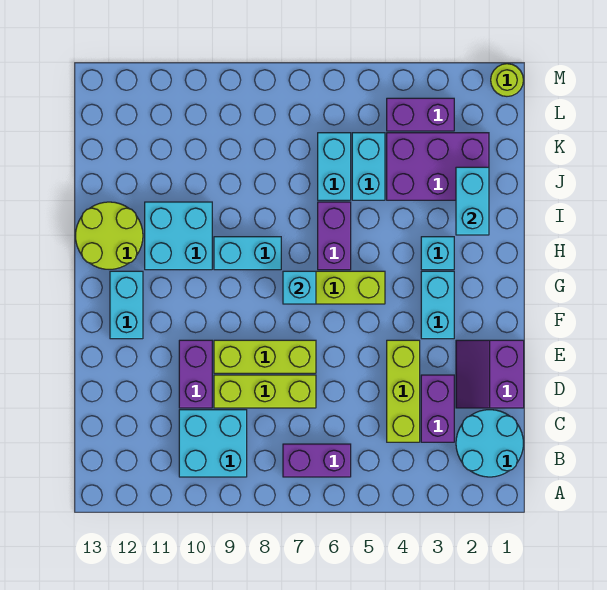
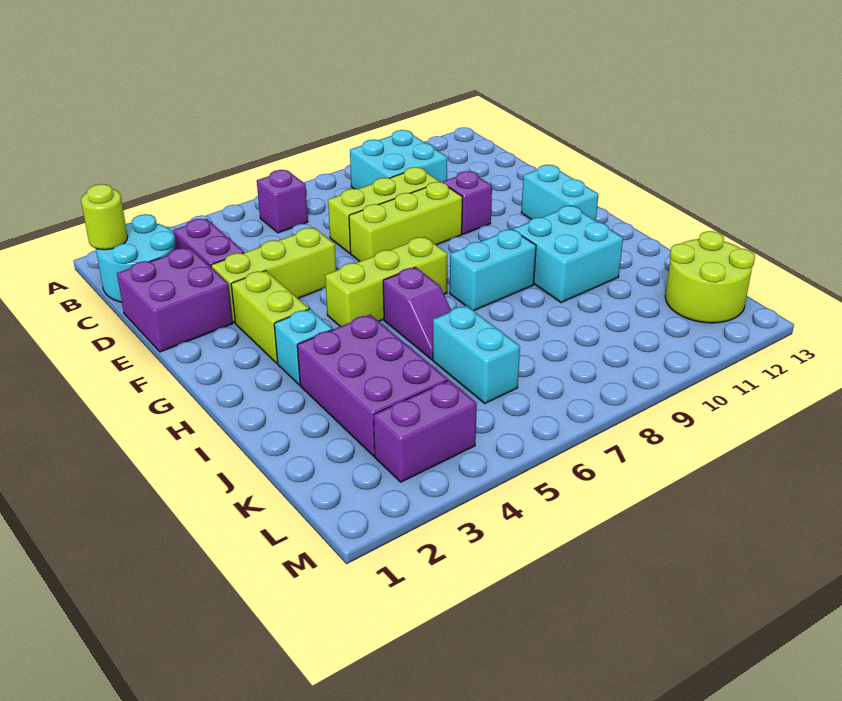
purple brick B6:B7 level 1 -> purple brick B6 level 1
lime brick C4:E4 level 1 -> lime brick E3:E5 level 1
purple slope D1:E2 level 1 top 1 -> purple brick D1:E2 level 1
purple brick D10:E10 level 1 -> purple brick E10 level 1
cyan brick F3:G3 level 1 -> lime brick F3:G3 level 1
cyan brick G7 level 2 -> none
purple brick H6:I6 level 1 -> purple slope H6:I6 level 1 top H
lime round brick H12:I13 level 1 -> lime round brick K12:L13 level 1
cyan brick I2:J2 level 2 -> none
purple brick J2:K4 level 1 -> purple brick I3:K4 level 1
cyan brick J5:K5 level 1 -> none
lime round brick M1 level 1 -> lime round brick B1 level 2

